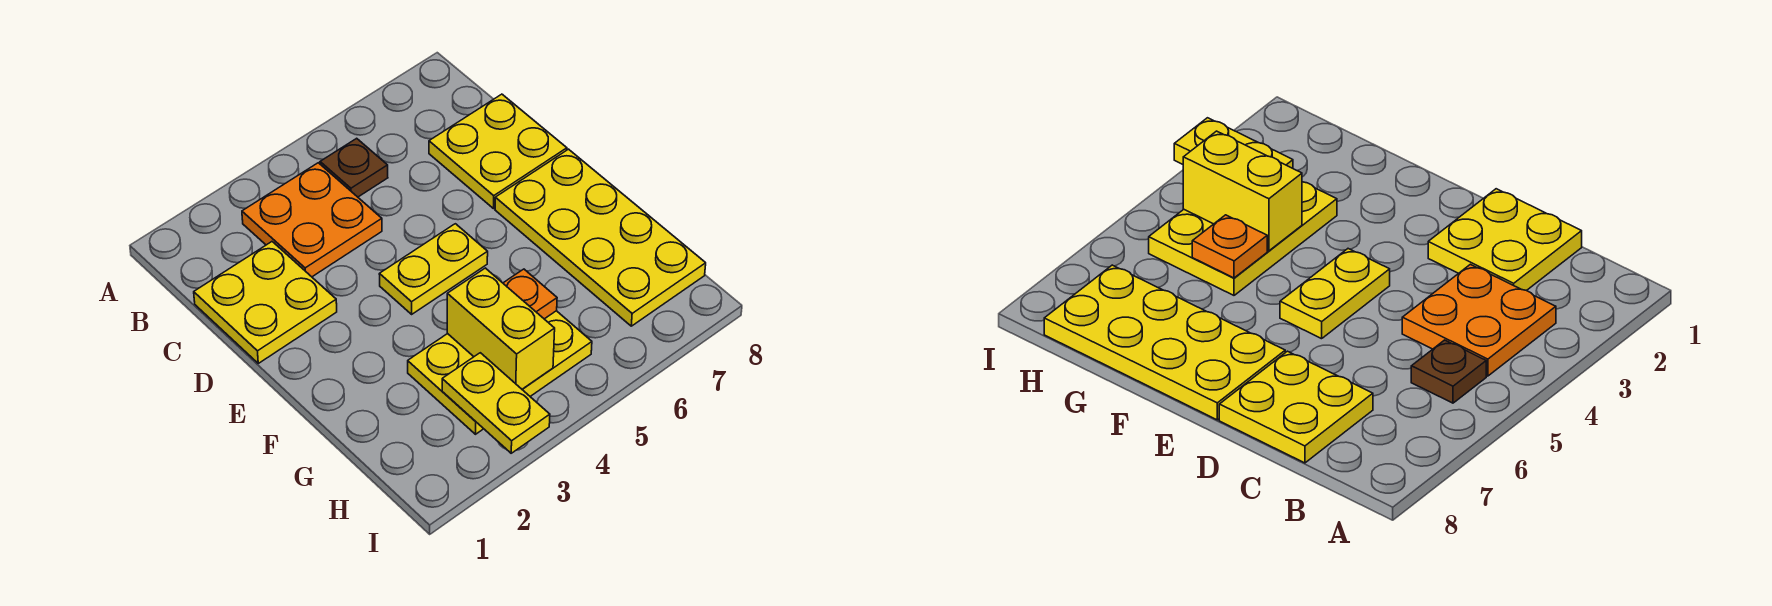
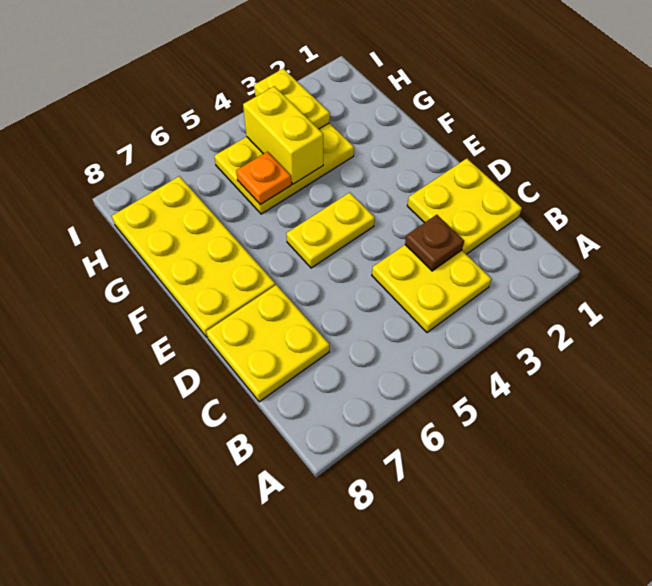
orange plate B3:C4 level 1 -> yellow plate B3:C4 level 1
brown plate B5 level 1 -> brown plate C3 level 2

